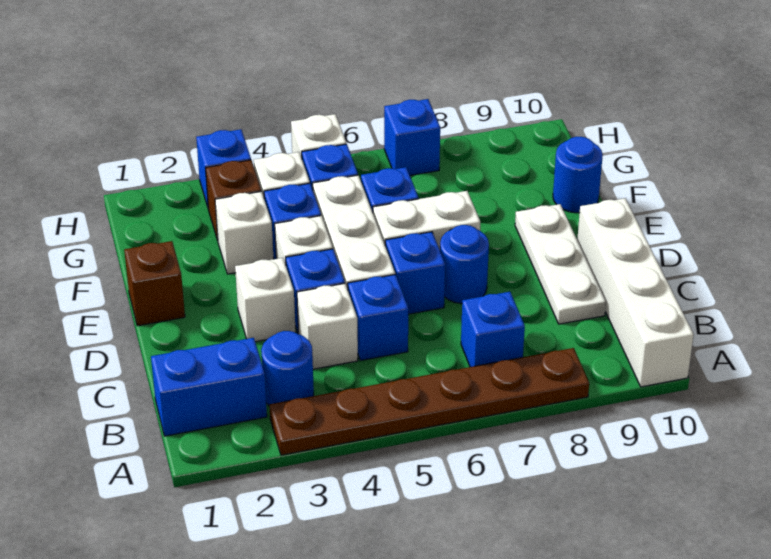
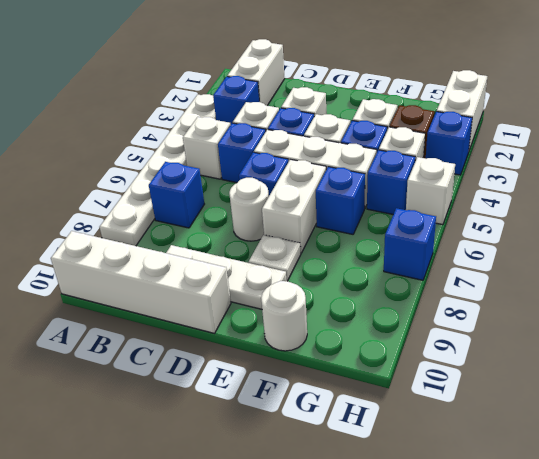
brown plate A3:A8 level 1 -> white plate A3:A8 level 1
blue brick B1:B2 level 1 -> white brick B1:B2 level 1
blue round brick B3 level 1 -> blue brick B3 level 1
none -> white brick B5 level 1
blue round brick D7 level 1 -> white round brick D7 level 1
brown brick E1 level 1 -> none
none -> white plate E8 level 1
blue round brick F10 level 1 -> white round brick F10 level 1
none -> white brick H1:H2 level 1

